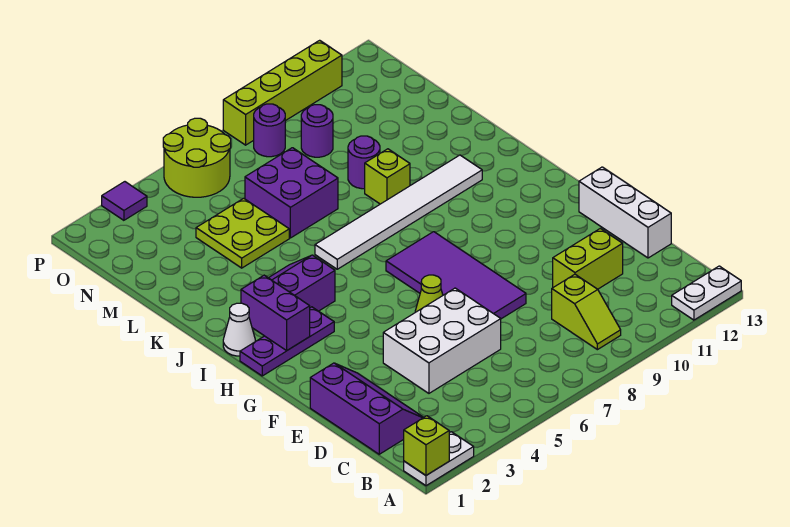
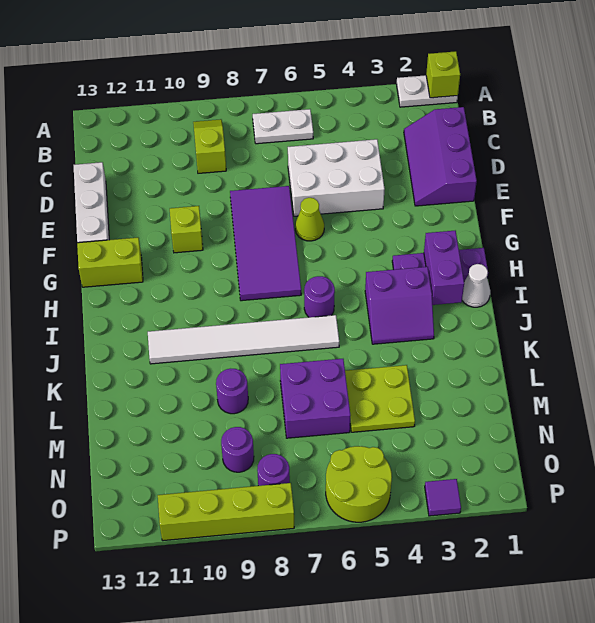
white plate A12:A13 level 1 -> white plate B6:B7 level 1
lime brick D10:D11 level 1 -> lime brick G12:G13 level 1
none -> purple round brick I6 level 1
lime brick K9 level 1 -> lime brick F10 level 1

